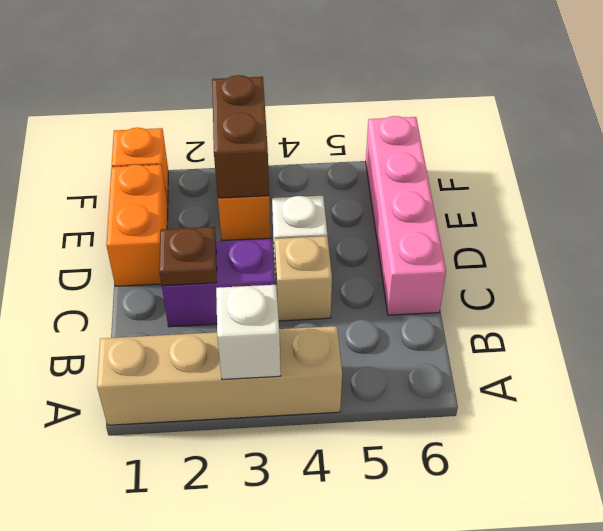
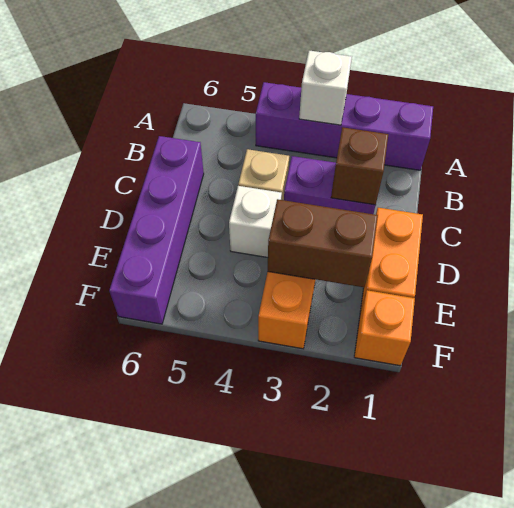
tan brick A1:A4 level 1 -> purple brick A1:A4 level 1
brown plate C2 level 2 -> brown brick C2 level 2
pink brick C6:F6 level 1 -> purple brick C6:F6 level 1
brown brick E3:F3 level 2 -> brown brick E2:E3 level 2

